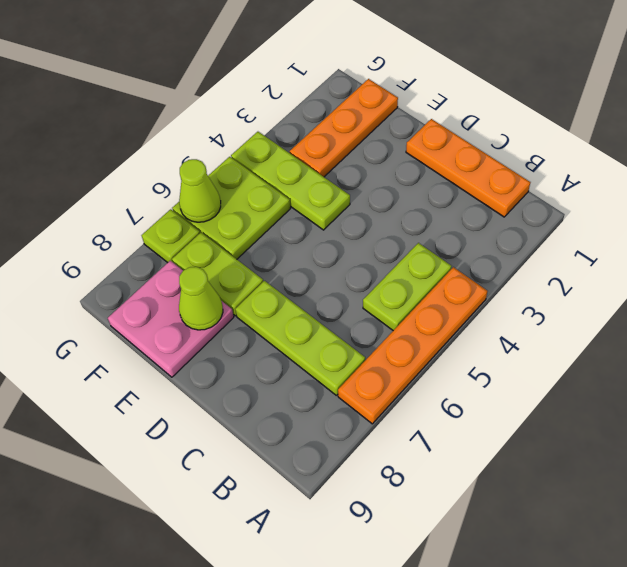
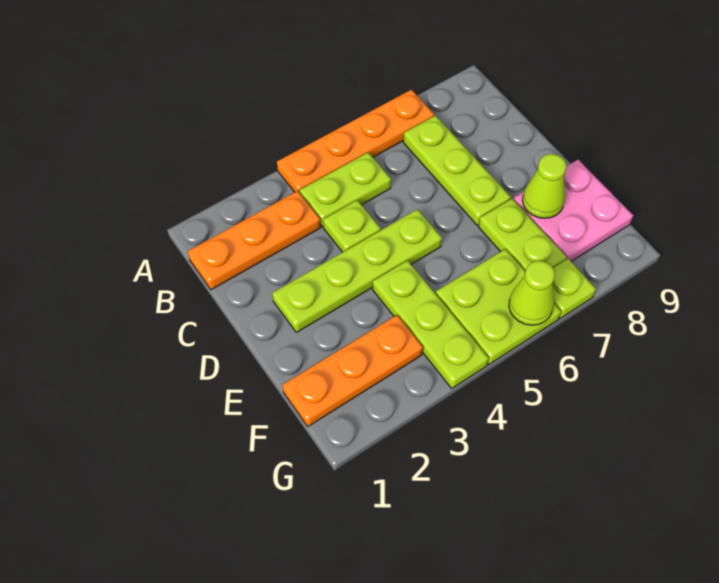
orange plate B1:D1 level 1 -> orange plate B1:B3 level 1
none -> lime plate C4 level 1
none -> lime plate D2:D5 level 1

